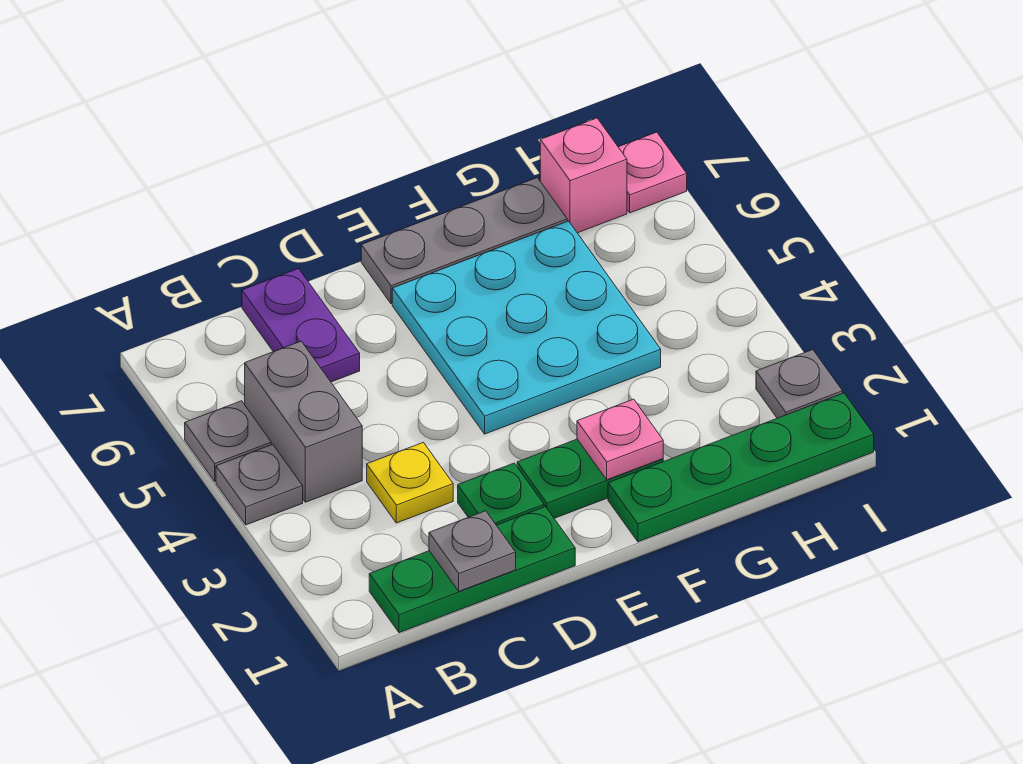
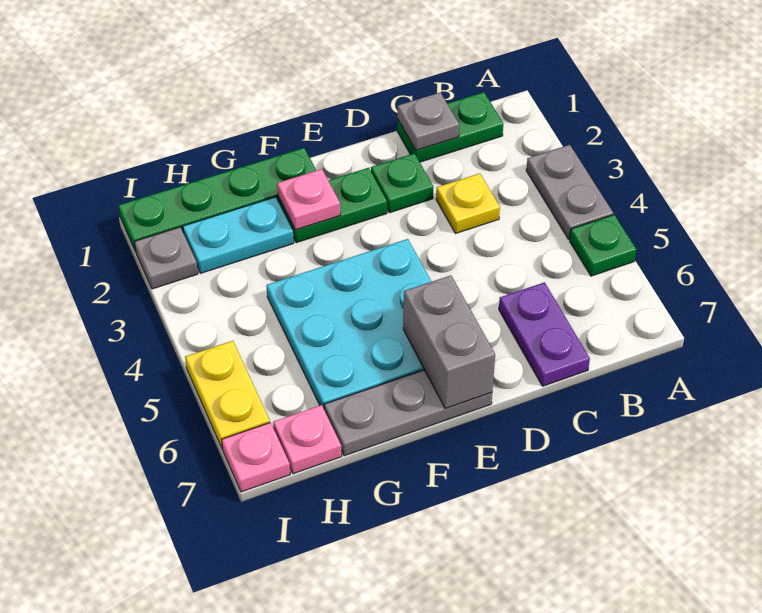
grey plate A4 level 1 -> grey plate A3:A4 level 1
grey plate A5 level 1 -> green plate A5 level 1
green plate B1:D1 level 1 -> green plate B1:C1 level 1
grey brick B4:B5 level 1 -> grey brick E6:E7 level 2
none -> cyan plate G2:H2 level 1
pink brick H7 level 1 -> pink plate H7 level 1
none -> yellow plate I5:I6 level 1

